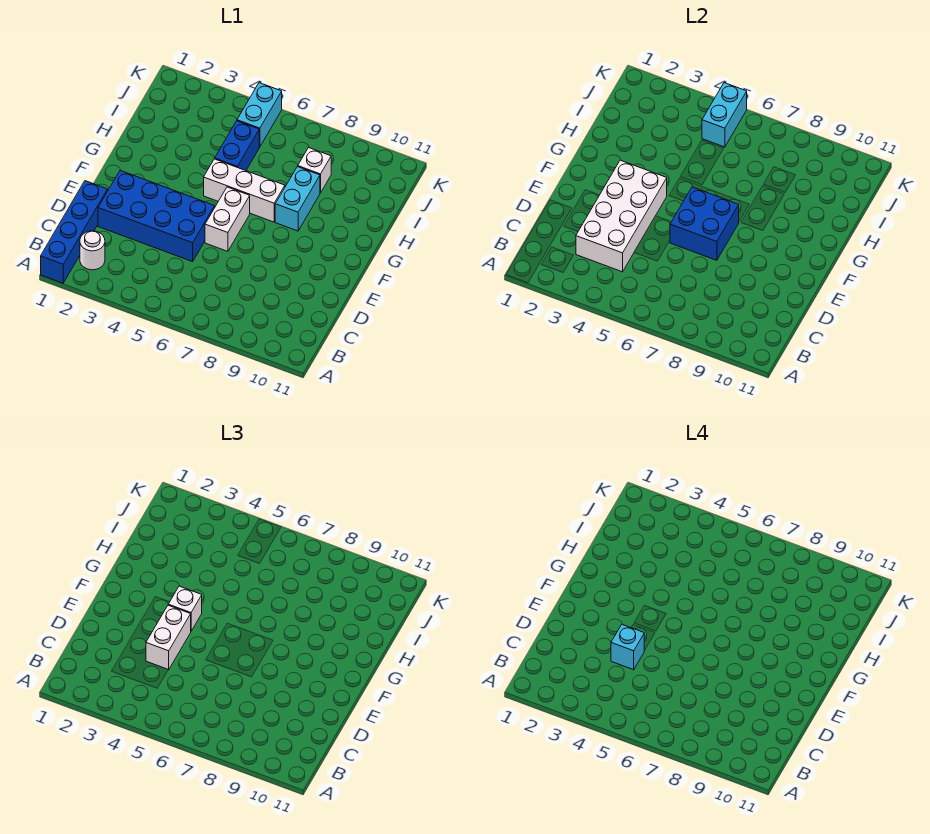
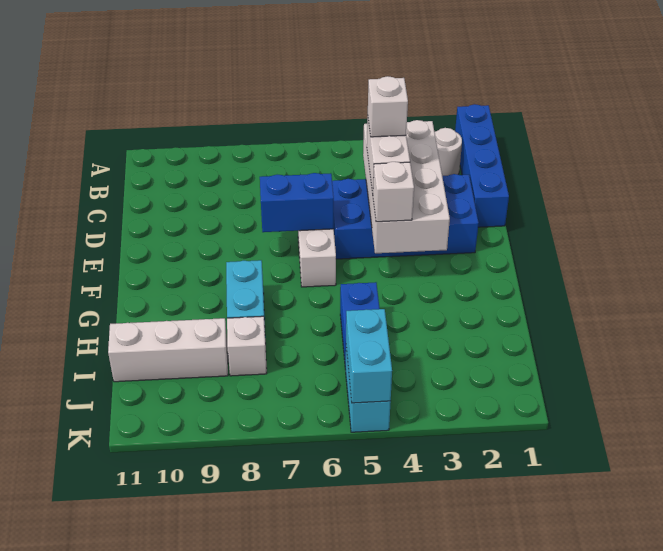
cyan brick D4 level 4 -> white brick D4 level 4
blue brick E6:F7 level 2 -> blue brick E6:E7 level 2
white brick G5:G7 level 1 -> white brick I9:I11 level 1

